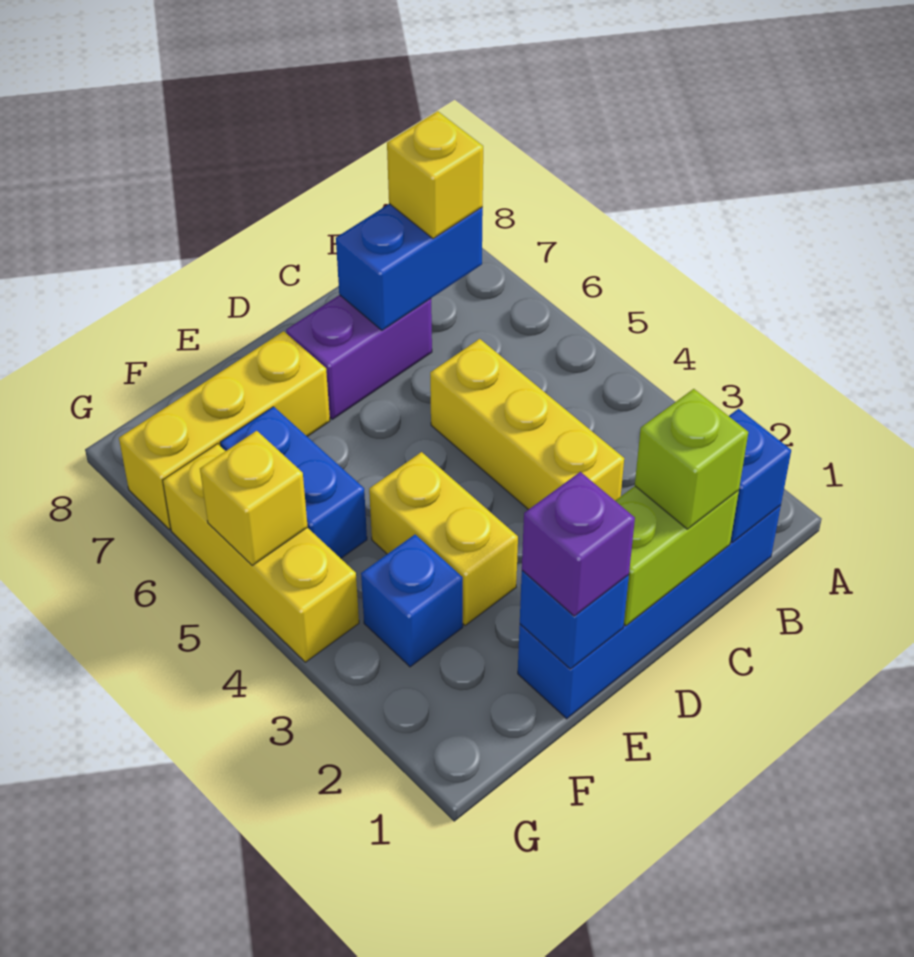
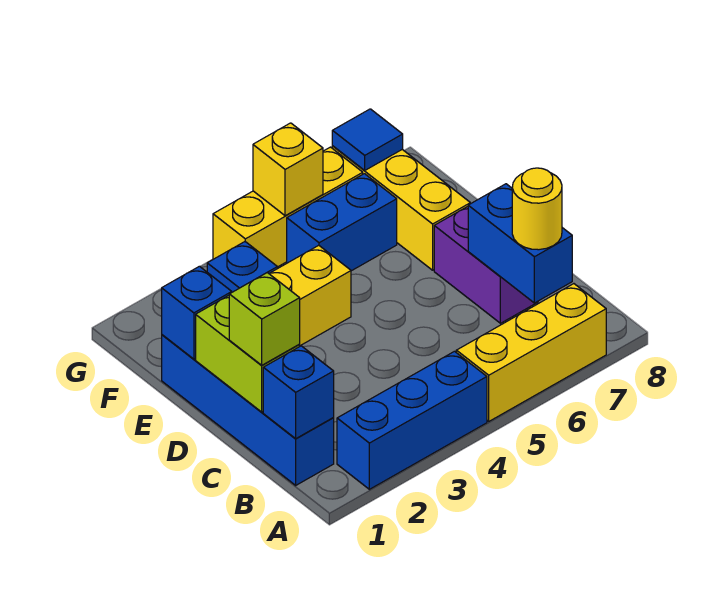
none -> blue brick A2:A4 level 1
yellow brick B7 level 3 -> yellow round brick B7 level 3
yellow brick C3:C5 level 1 -> yellow brick A5:A7 level 1
purple brick E1 level 3 -> none
none -> blue tile G7 level 2

